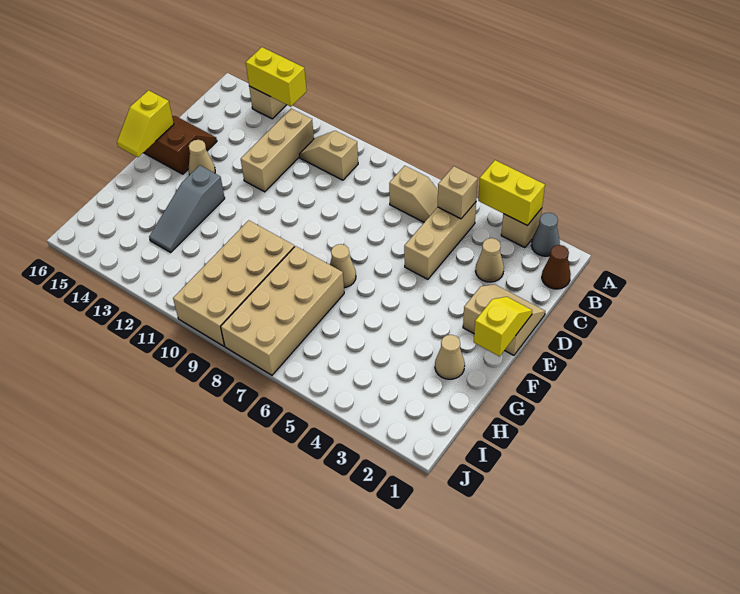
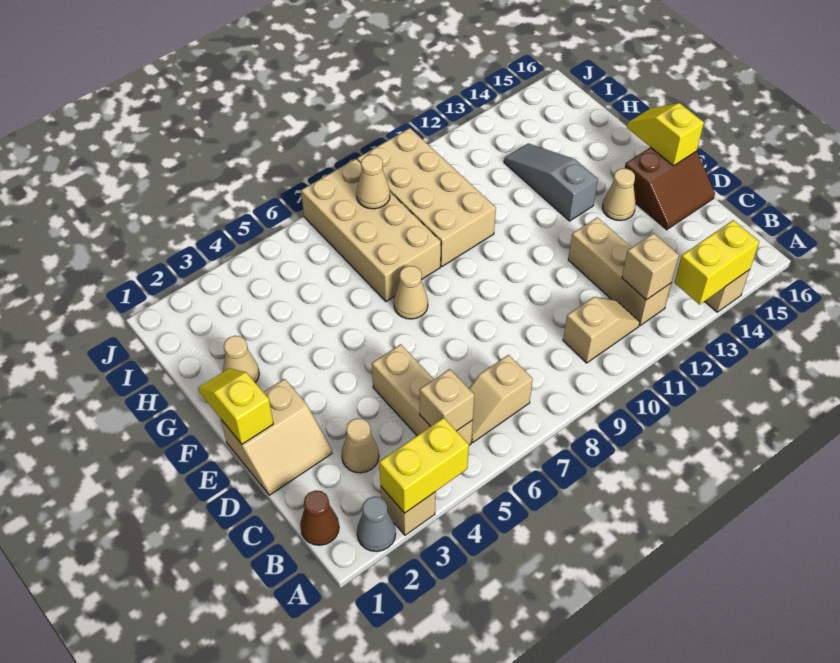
none -> tan brick B12 level 2
yellow slope E1:F1 level 2 top F -> yellow slope E1:F1 level 2 top E
none -> tan cone I8 level 2

